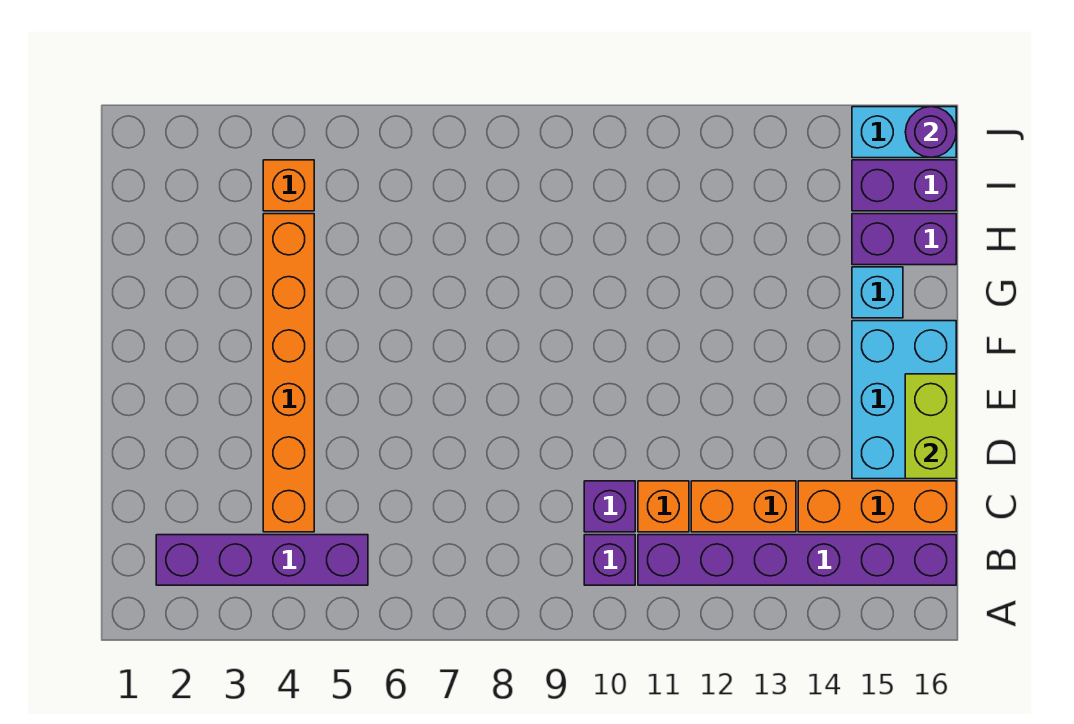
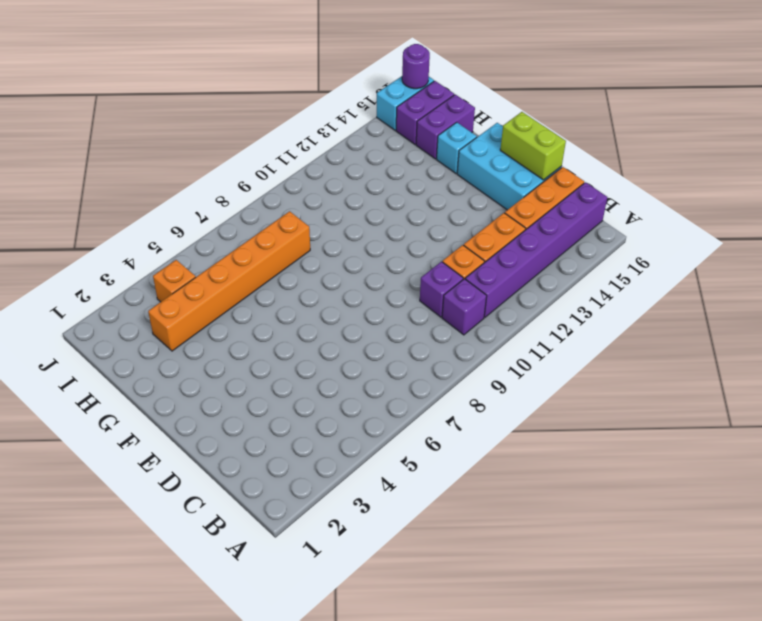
purple brick B2:B5 level 1 -> none
orange brick C4:H4 level 1 -> orange brick H3:H8 level 1

